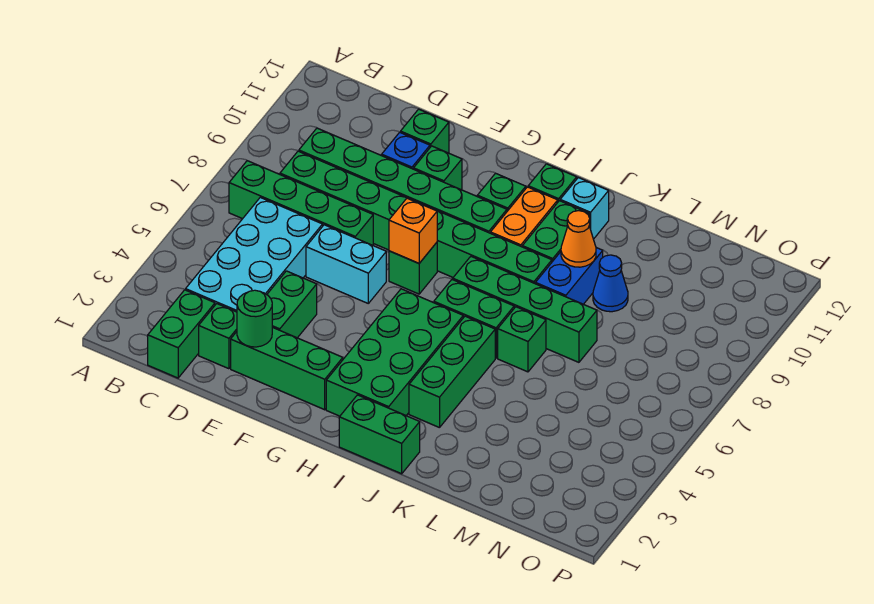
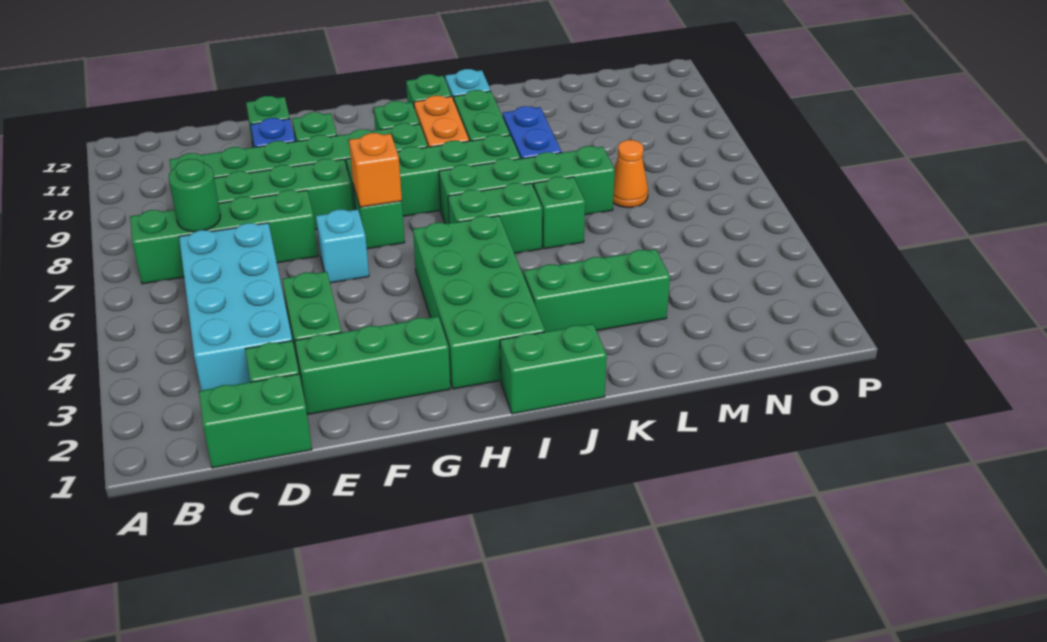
green brick C1:C2 level 1 -> green brick C1:D1 level 1
green round brick E2 level 2 -> green round brick C7 level 2
cyan brick E6:F6 level 1 -> cyan brick F6 level 1
green brick J3:J5 level 1 -> green brick J3:L3 level 1
orange cone K9 level 2 -> orange cone M7 level 1
blue cone L9 level 1 -> none

